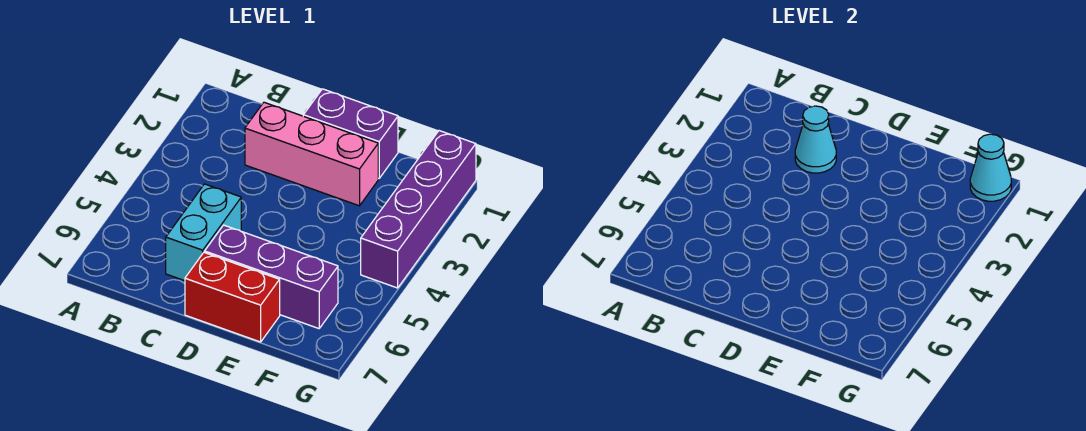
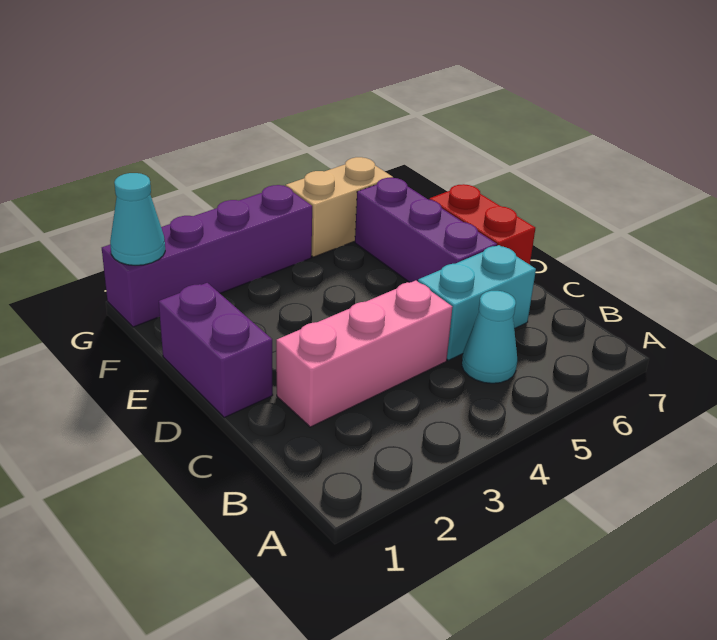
pink brick C2:E2 level 1 -> pink brick C2:C4 level 1
cyan cone C2 level 2 -> cyan cone B5 level 1
none -> tan brick G5:G6 level 1

